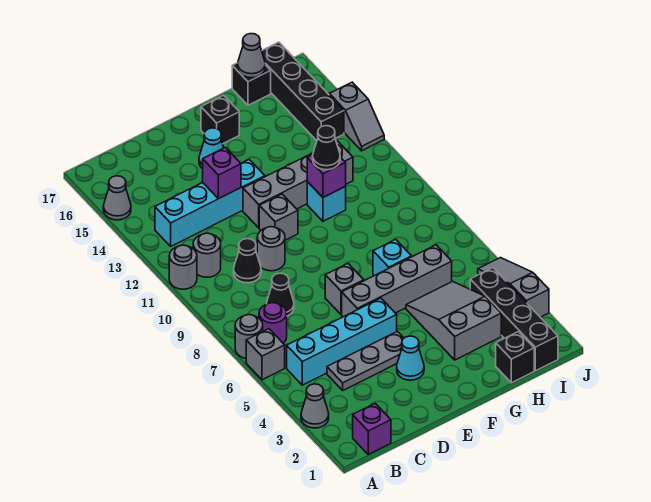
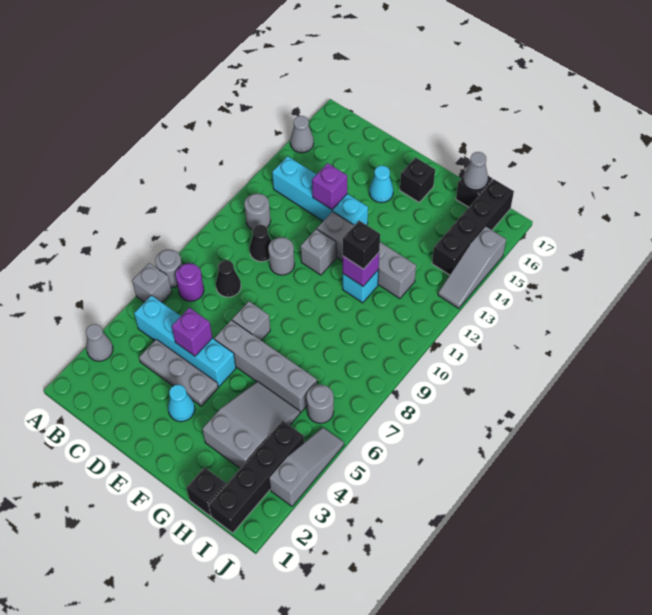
grey round brick A11 level 1 -> grey round brick I6 level 1
purple brick B1 level 1 -> purple brick D5 level 2
cyan brick G7 level 1 -> none
black cone G11 level 3 -> black brick G11 level 3
grey slope J13:J14 level 1 top 14 -> grey slope J13:J15 level 1 top 15

